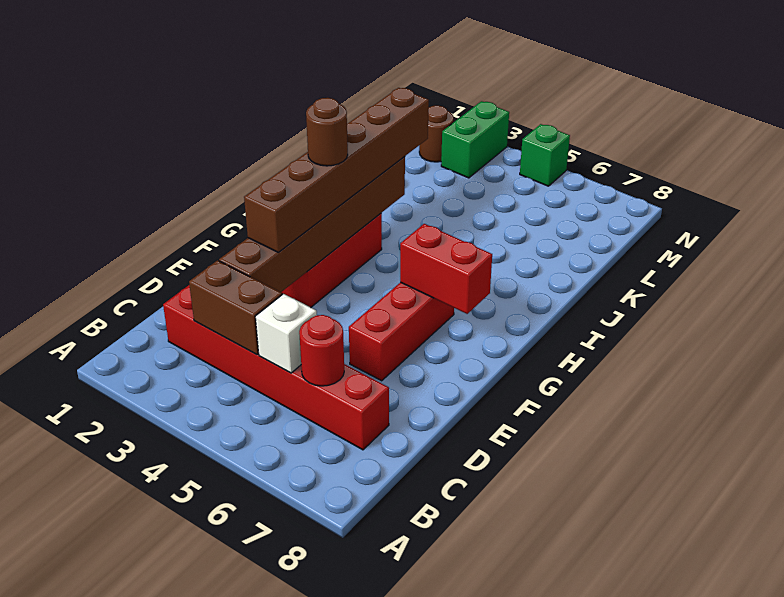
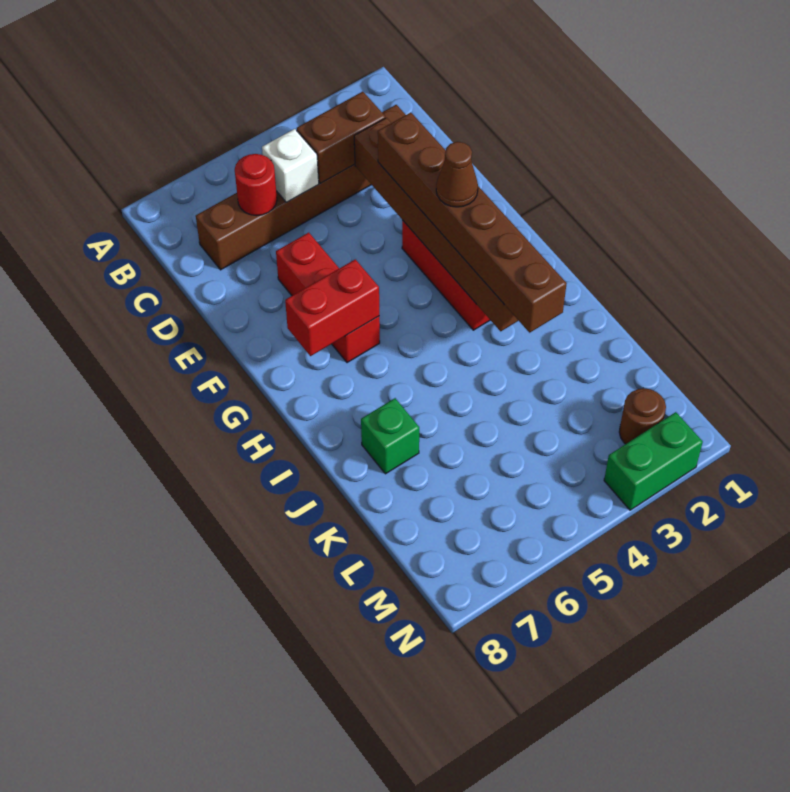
red brick C2:C7 level 1 -> brown brick C2:C7 level 1
brown round brick G3 level 4 -> brown cone G3 level 4
green brick M3:N3 level 1 -> green brick N2:N3 level 1
green brick N5 level 1 -> green brick J7 level 1

